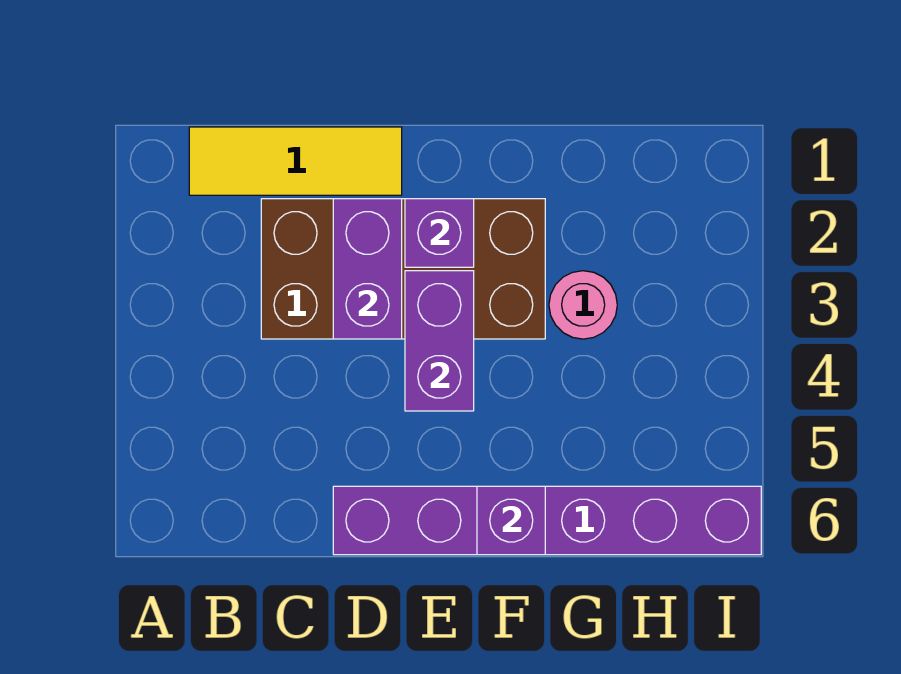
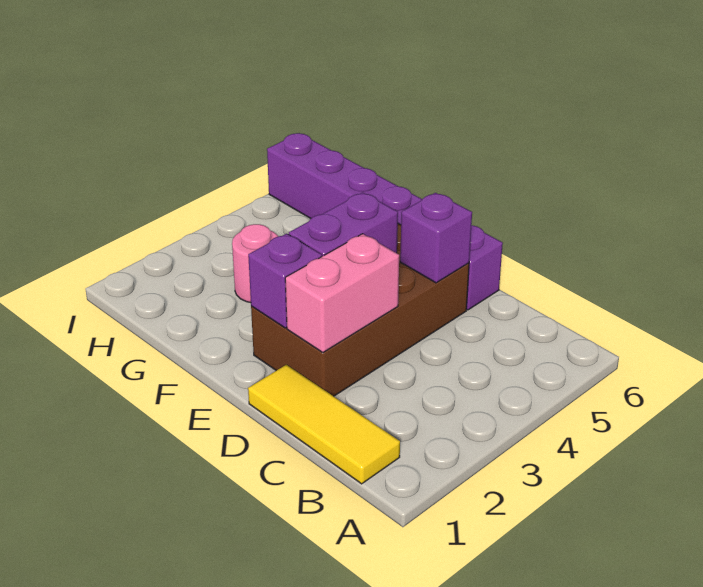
brown brick C2:F3 level 1 -> brown brick D2:E5 level 1
purple brick D2:D3 level 2 -> pink brick D2:D3 level 2
purple brick F6 level 2 -> purple brick D5 level 2

